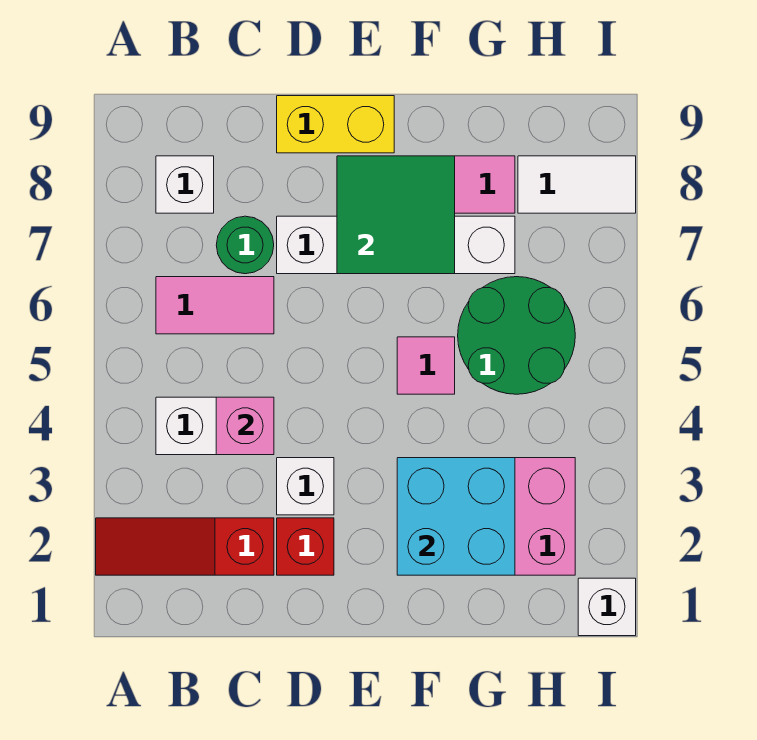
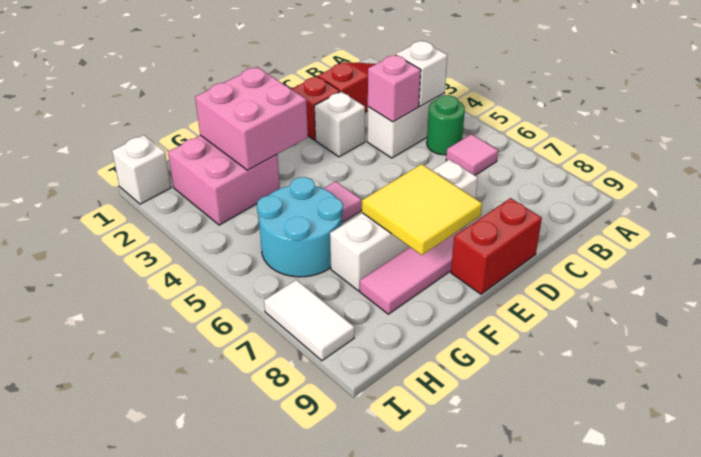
pink tile B6:C6 level 1 -> pink tile B6 level 1
white brick B8 level 1 -> white brick B4 level 2
green round brick C7 level 1 -> green round brick B5 level 1
yellow brick D9:E9 level 1 -> red brick D9:E9 level 1
green tile E7:F8 level 2 -> yellow tile E7:F8 level 2
cyan brick F2:G3 level 2 -> pink brick F2:G3 level 2
green round brick G5:H6 level 1 -> cyan round brick G5:H6 level 1
white tile H8:I8 level 1 -> white tile I7:I8 level 1

